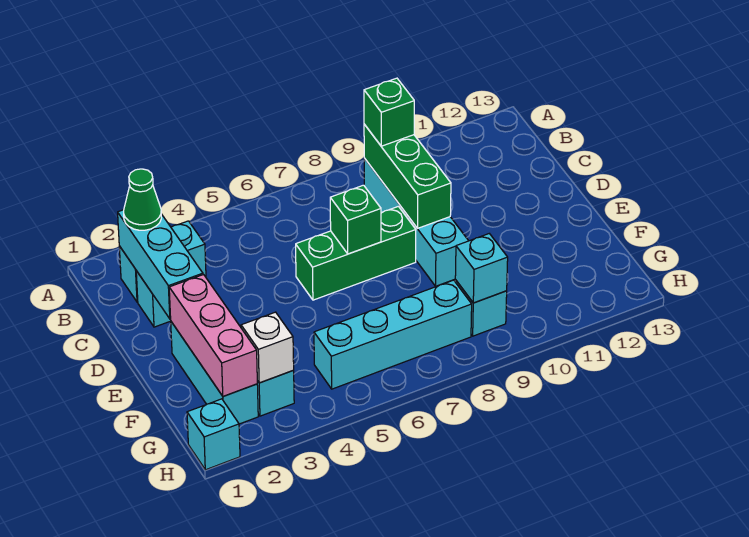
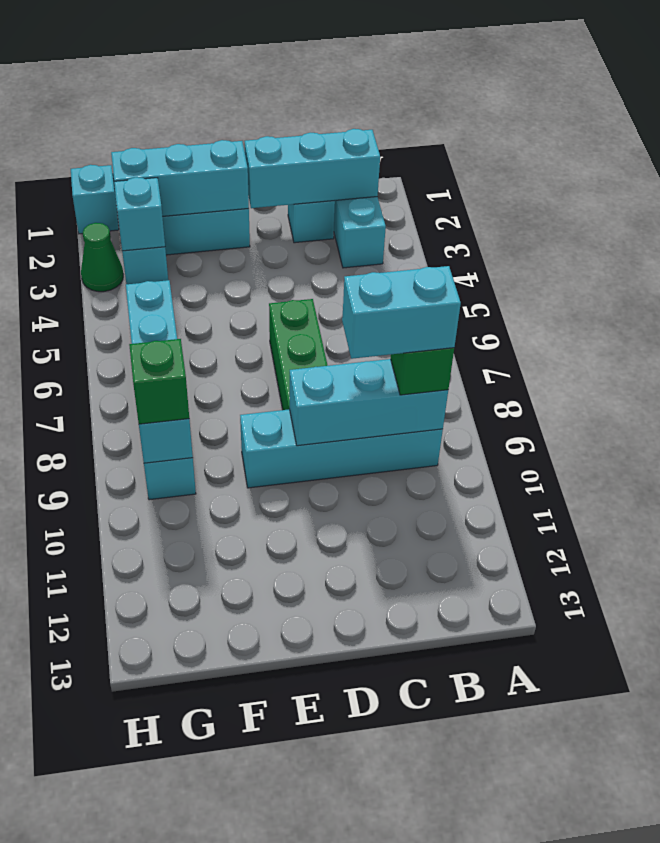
green cone B2 level 3 -> green cone H3 level 1
green brick B9:D9 level 2 -> cyan brick B9:D9 level 2
none -> cyan brick B9:C9 level 4
green brick D7 level 2 -> green brick G9 level 3
pink brick E2:G2 level 2 -> cyan brick E2:G2 level 2
white brick G3 level 2 -> cyan brick G3 level 2

